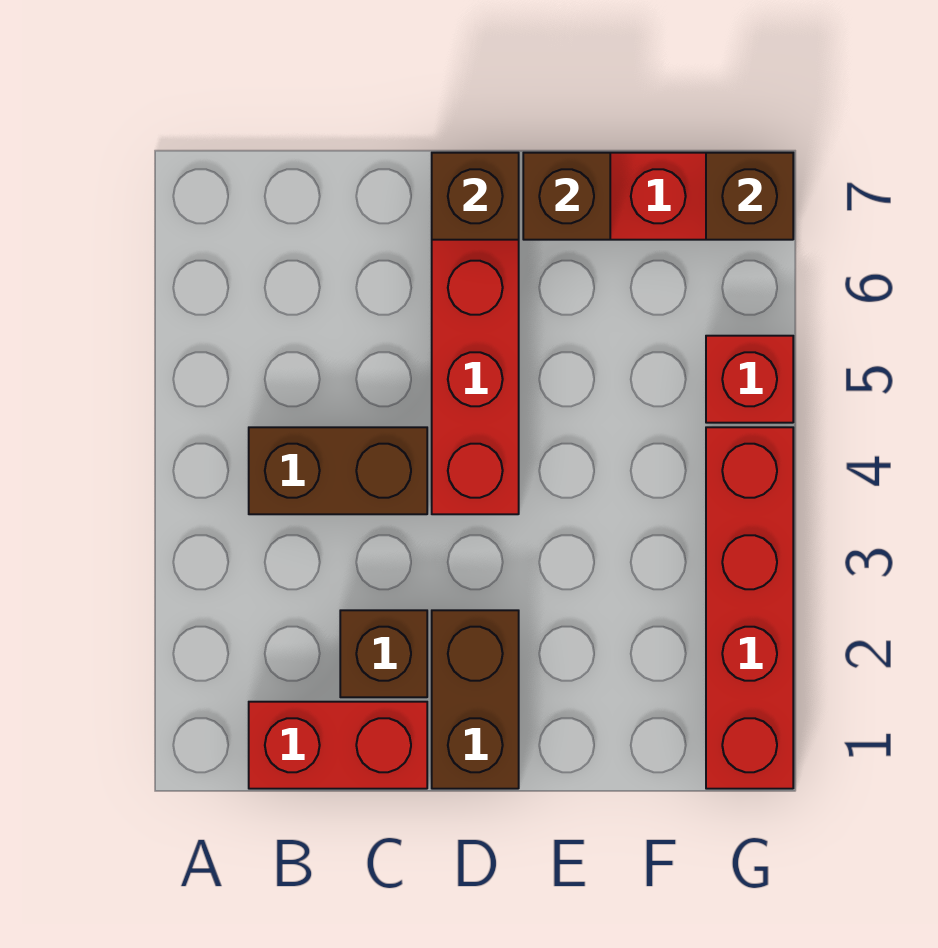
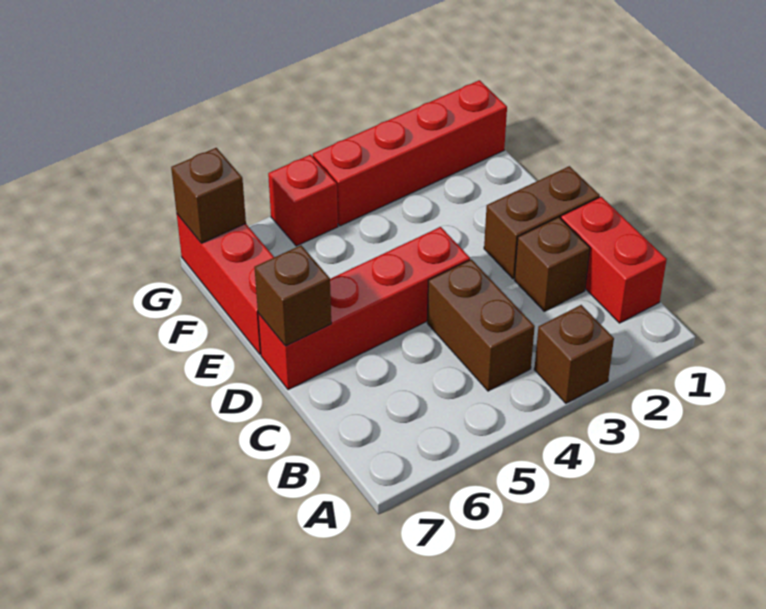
brown brick E7 level 2 -> brown brick A3 level 1

